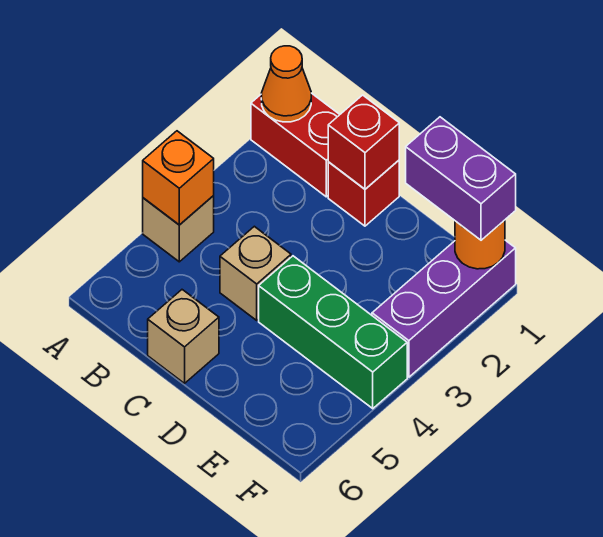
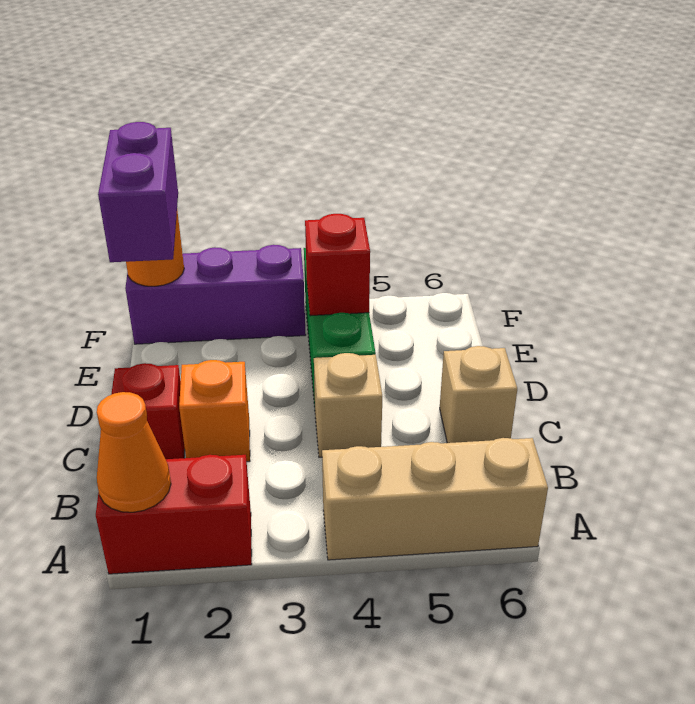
red brick A1:B1 level 1 -> red brick A1:A2 level 1
tan brick A4 level 1 -> tan brick A4:A6 level 1
orange brick A4 level 2 -> orange brick C2 level 1
red brick C1 level 2 -> red brick E4 level 2

